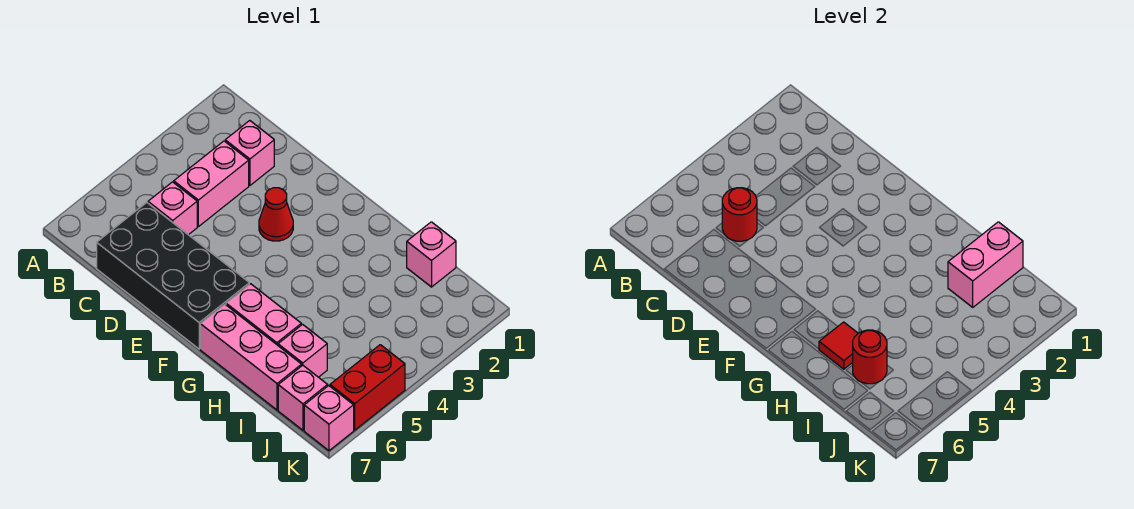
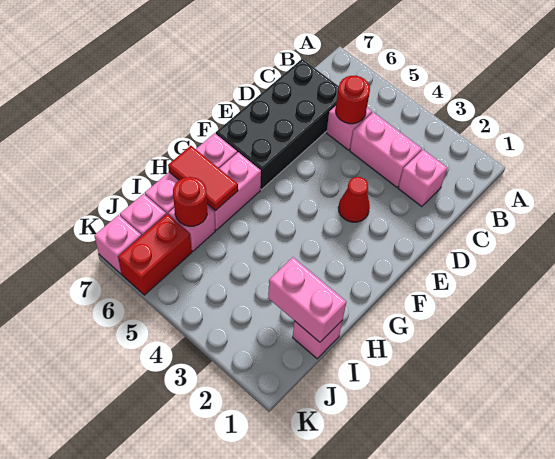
red tile H6 level 2 -> red tile H6:H7 level 2
red brick K5:K6 level 1 -> red brick J6:K6 level 1

